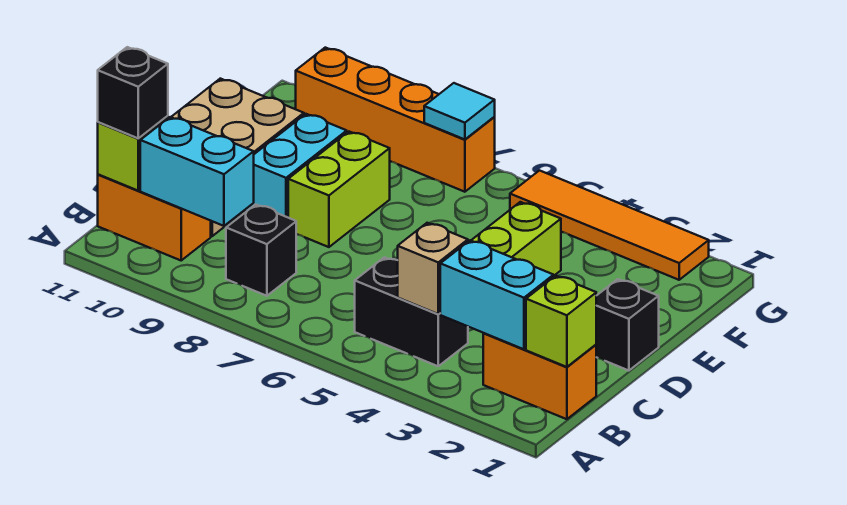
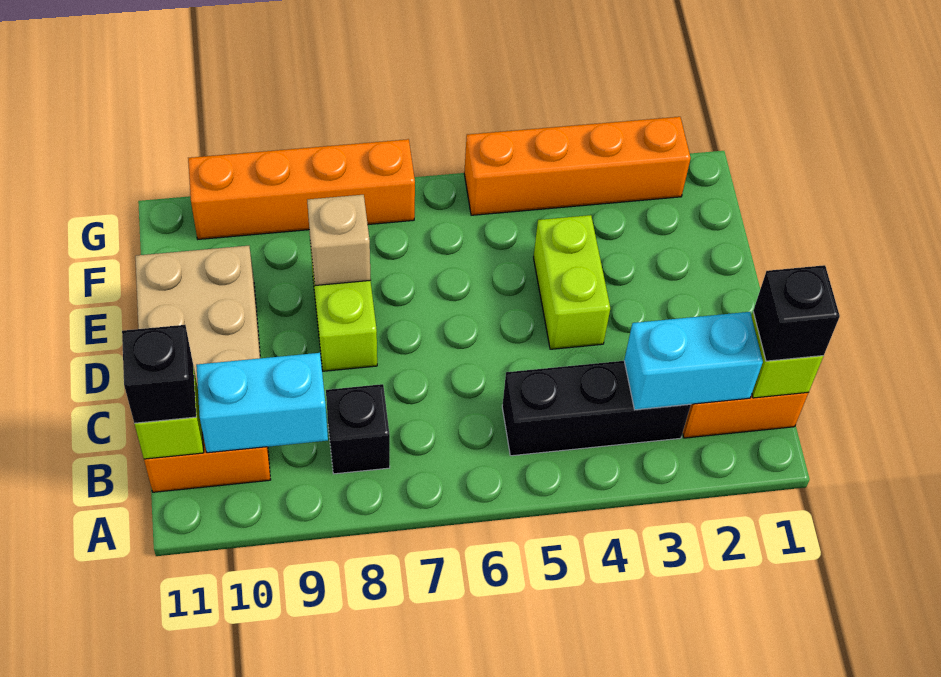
black brick B4:B5 level 1 -> black brick B3:B5 level 1
tan brick B4 level 2 -> tan brick E8 level 2
black brick D1 level 1 -> black brick B1 level 3
cyan brick D9:E9 level 1 -> none
orange tile G2:G5 level 1 -> orange brick G2:G5 level 1
cyan tile G7 level 2 -> none

